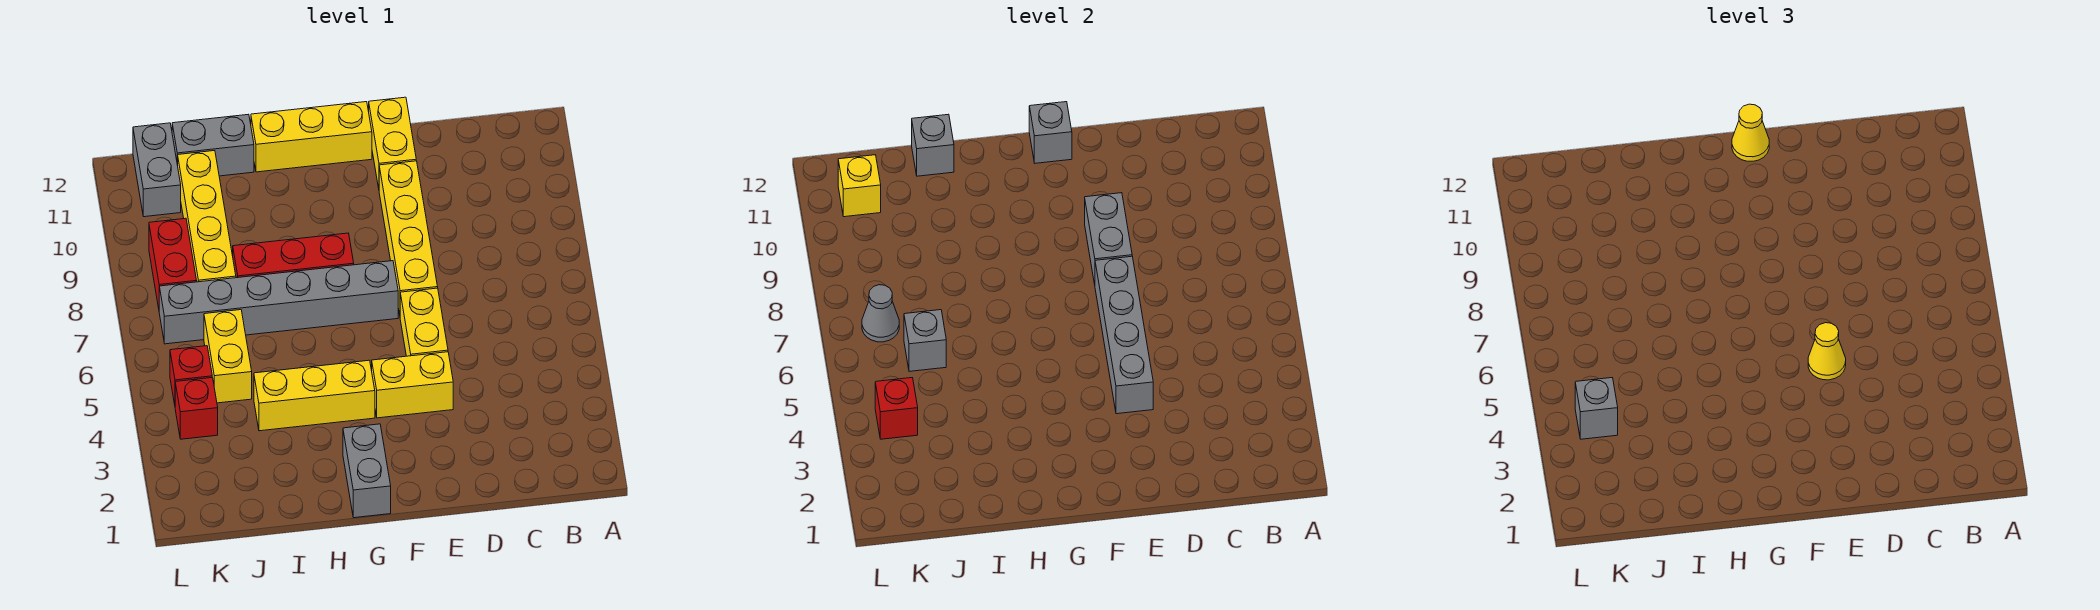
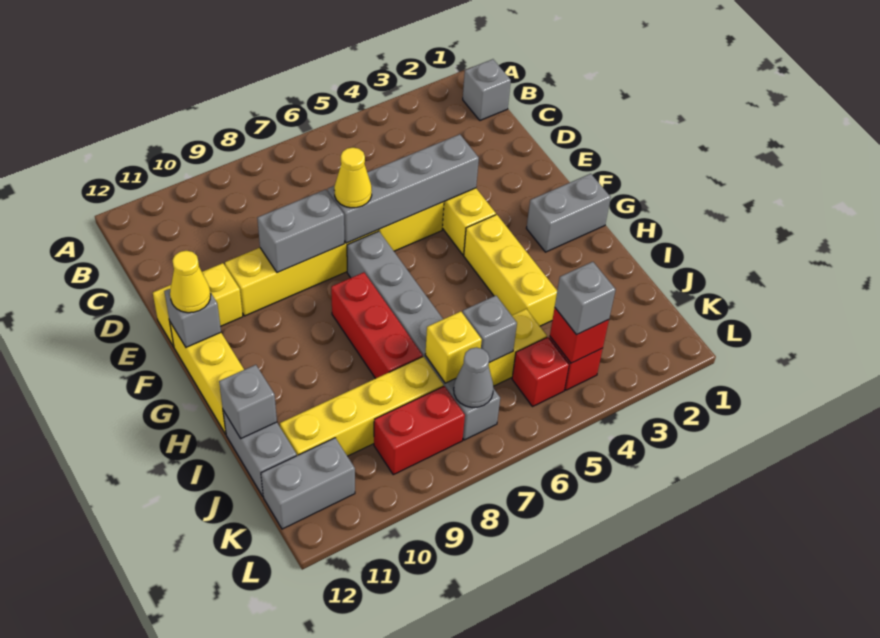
none -> grey brick B1 level 1
yellow cone E5 level 3 -> yellow cone E7 level 3
yellow brick K11 level 2 -> yellow brick J7 level 2

